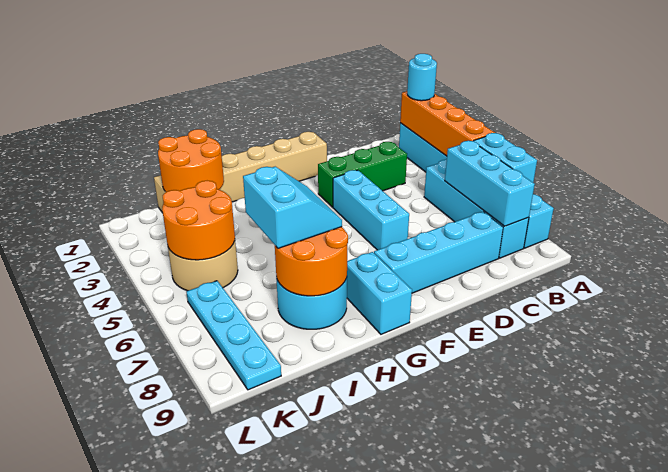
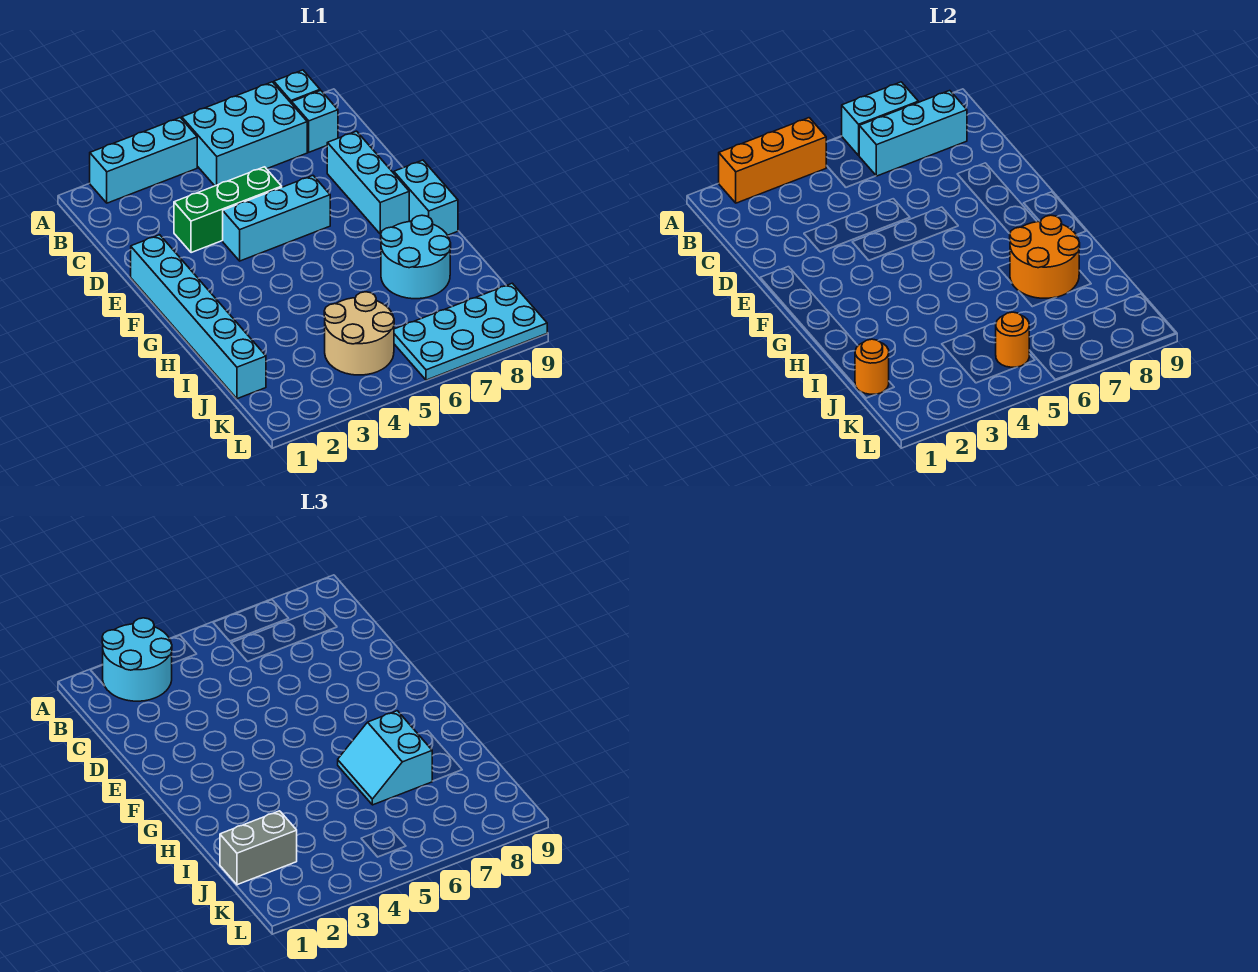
orange brick A2:A5 level 2 -> orange brick A2:A4 level 2
cyan round brick A2 level 3 -> cyan round brick A2:B3 level 3
green brick C3:E3 level 1 -> green brick D3:D5 level 1
cyan brick C8:F8 level 1 -> cyan brick D8:F8 level 1
tan brick E1:J1 level 1 -> cyan brick E1:J1 level 1
cyan brick G8:G9 level 1 -> cyan brick F9:G9 level 1
cyan slope H6:I7 level 3 top I -> cyan slope H6:I7 level 3 top 7
orange round brick I1:J2 level 2 -> orange round brick J1 level 2
none -> grey brick J1:J2 level 3
orange round brick J4:K5 level 2 -> orange round brick K5 level 2
cyan plate K6:K9 level 1 -> cyan plate K6:L9 level 1

